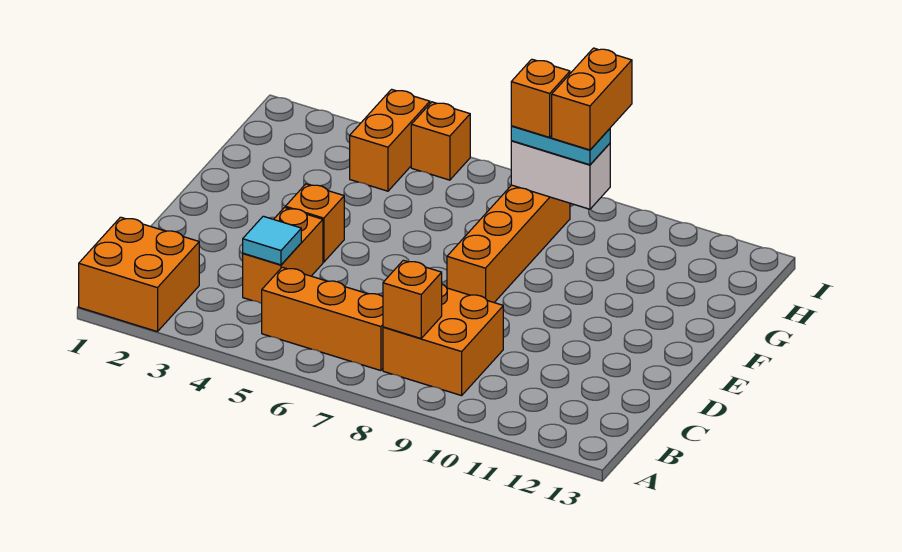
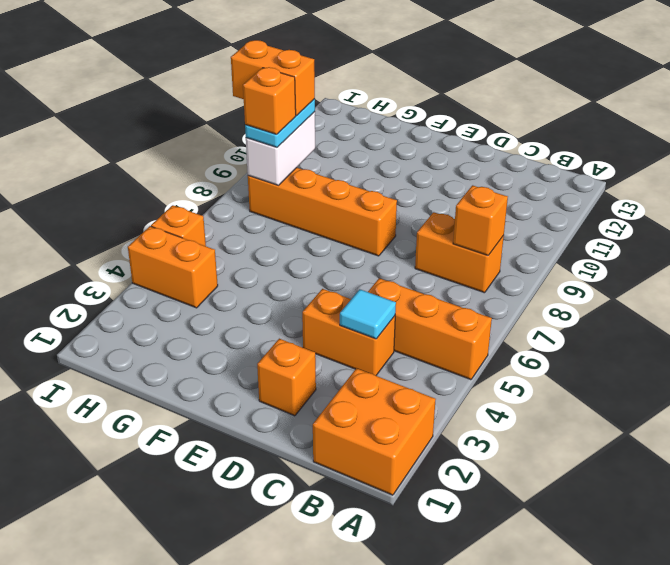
orange brick B5:B7 level 1 -> orange brick A5:C5 level 1
orange brick B8:C9 level 1 -> orange brick B8:C8 level 1
orange brick E4 level 1 -> orange brick D2 level 1

